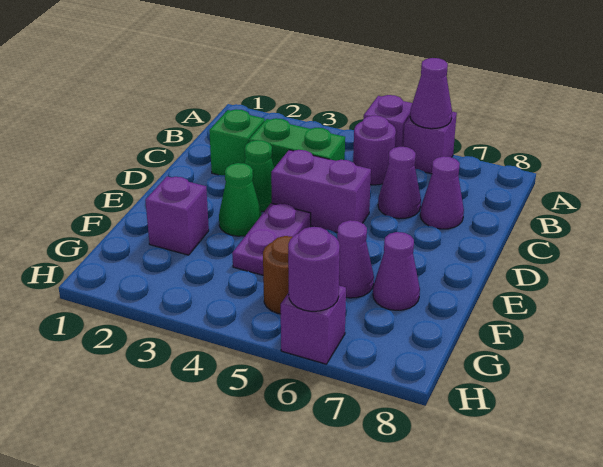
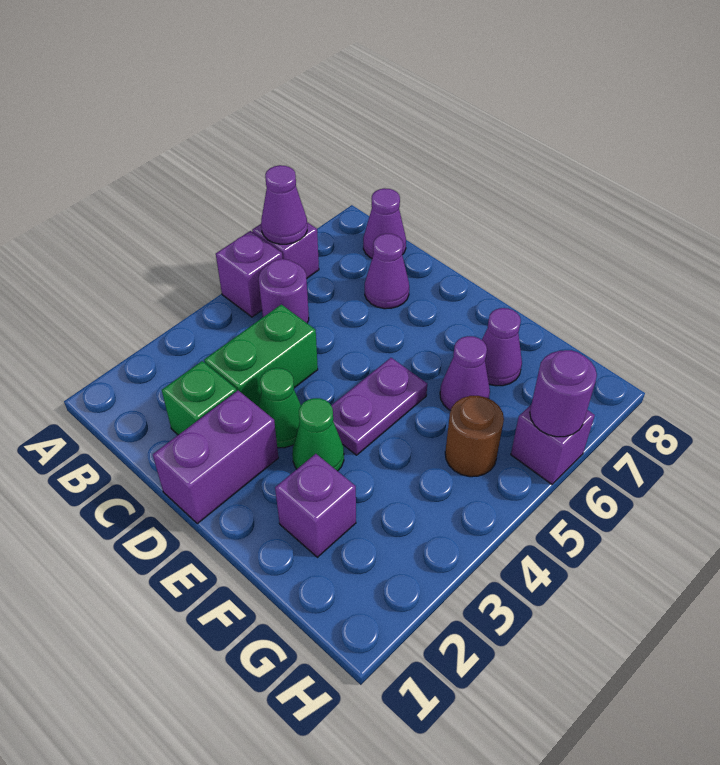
purple cone C6 level 1 -> purple cone B8 level 1
purple brick D4:D5 level 1 -> purple brick D1:D2 level 1
purple plate E4:F4 level 1 -> purple plate E4:E5 level 1

